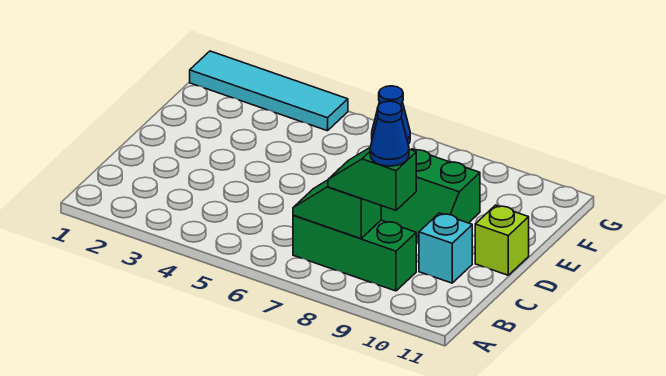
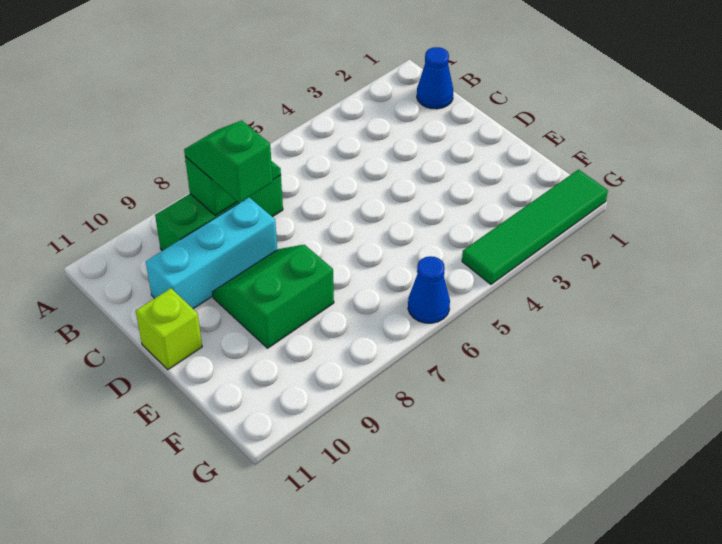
green slope B8:B9 level 3 top 9 -> green slope B8:C8 level 3 top C
blue cone B9 level 4 -> blue cone B1 level 1
cyan brick C10 level 1 -> cyan brick C8:C10 level 1
cyan tile G1:G4 level 1 -> green tile G1:G4 level 1

